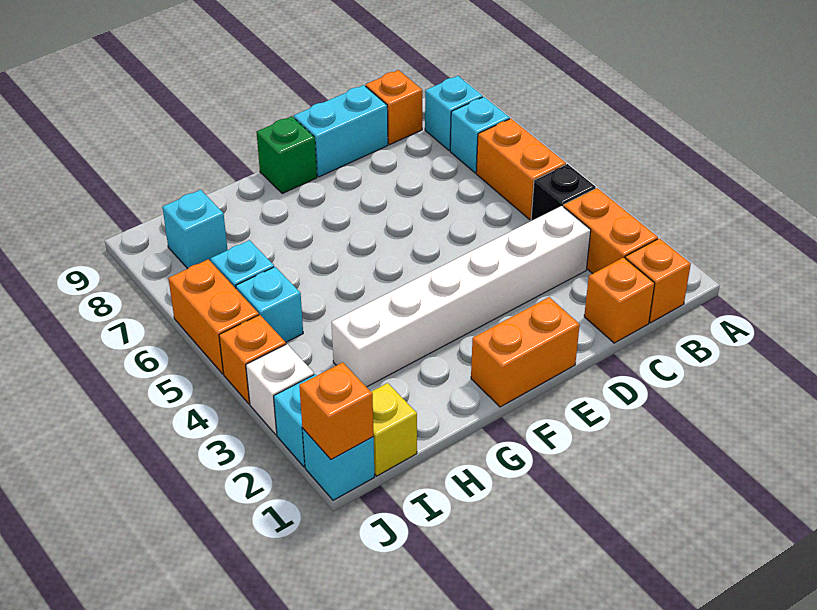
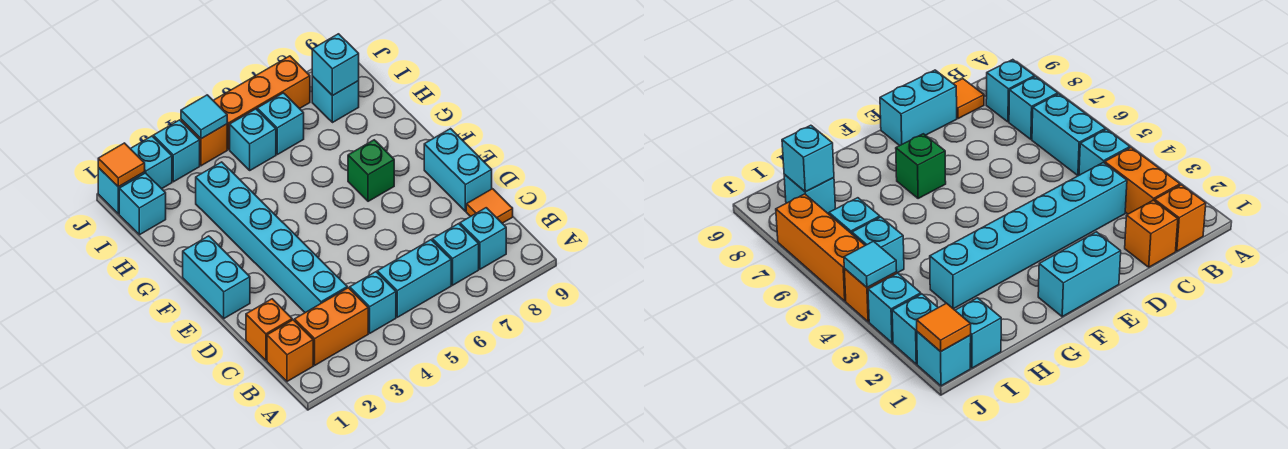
black brick B4 level 1 -> cyan brick B4 level 1
orange brick B5:B6 level 1 -> cyan brick B5:B6 level 1
white brick C3:H3 level 1 -> cyan brick C3:H3 level 1
orange brick C9 level 1 -> orange tile C9 level 1
orange brick E1:F1 level 1 -> cyan brick E1:F1 level 1
green brick F9 level 1 -> green brick F7 level 1
yellow brick I1 level 1 -> cyan brick I1 level 1
none -> cyan brick I8 level 2
orange brick J1 level 2 -> orange tile J1 level 2
white brick J3 level 1 -> cyan brick J3 level 1
none -> cyan tile J4 level 2
orange brick J5:J6 level 1 -> orange brick J5:J7 level 1

